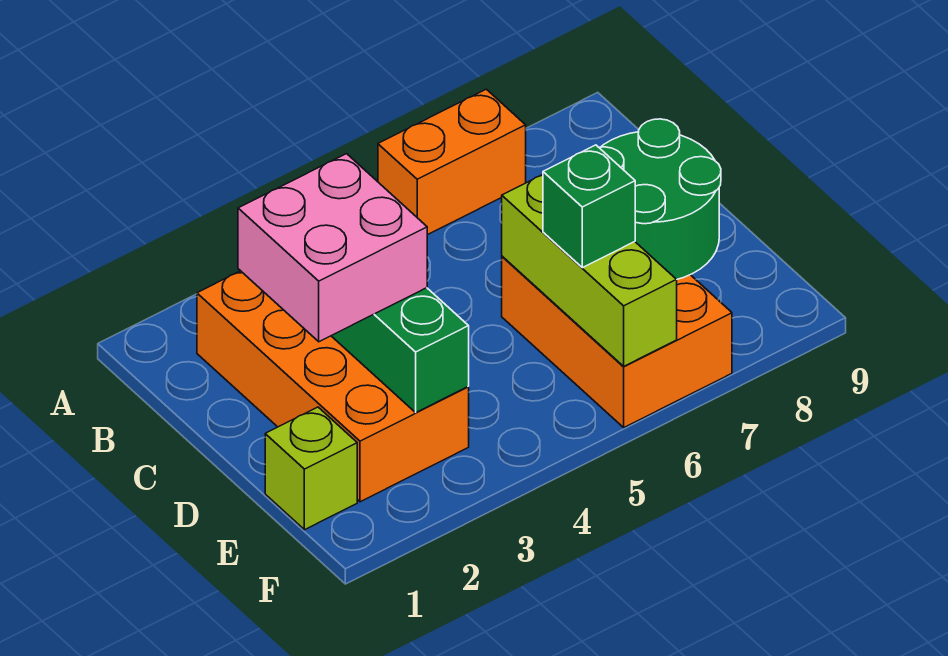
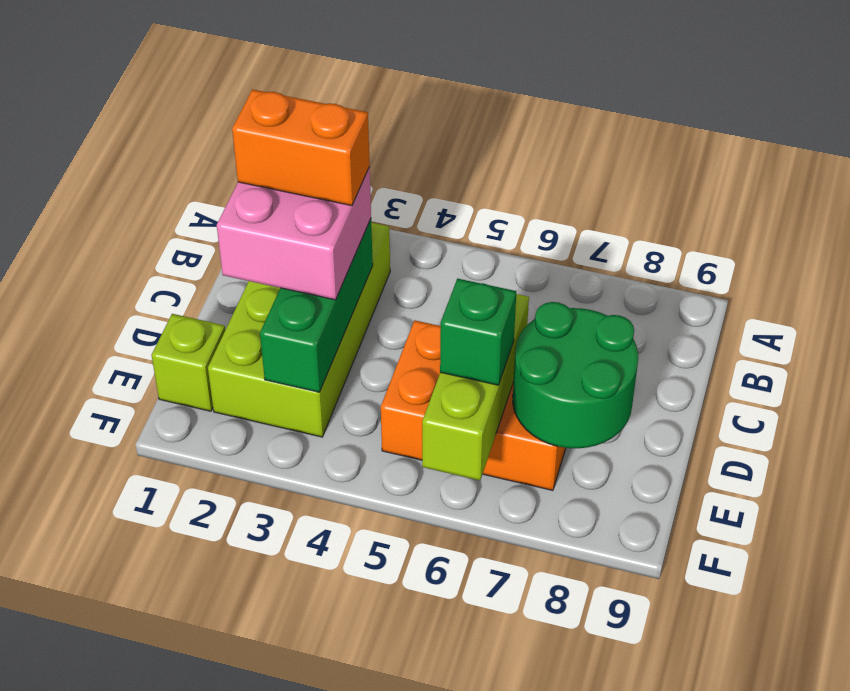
orange brick A6:A7 level 1 -> orange brick C2:C3 level 4
orange brick B2:E3 level 1 -> lime brick B2:E3 level 1
orange brick D6:F7 level 1 -> orange brick D5:E7 level 1

